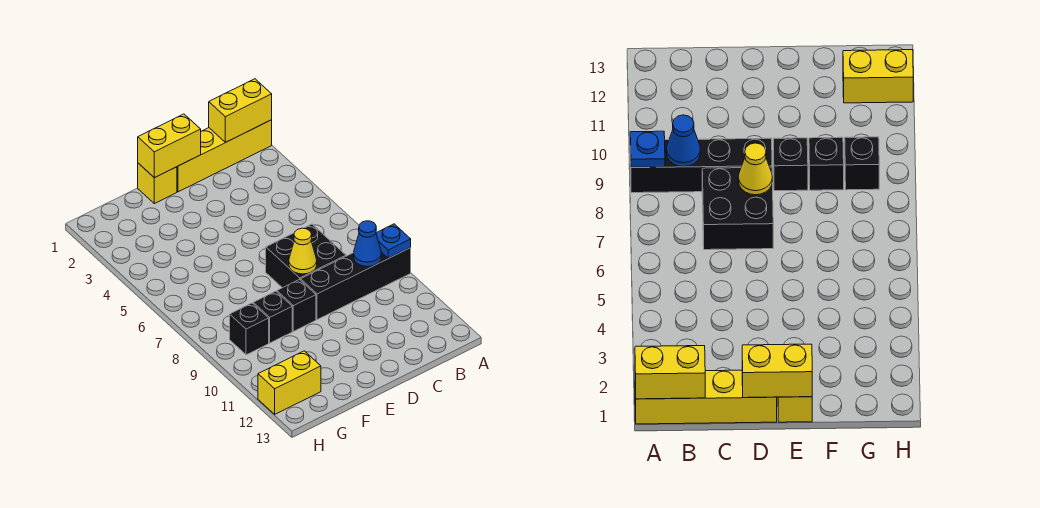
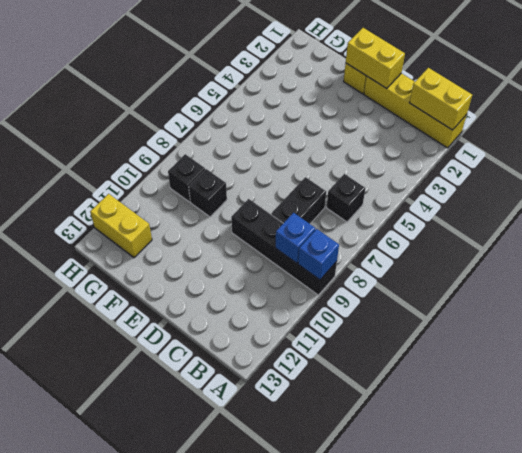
blue plate A9 level 2 -> blue brick A9 level 2
blue cone B9 level 2 -> blue brick B9 level 2
black brick C7:D8 level 1 -> black brick C7:C8 level 1
yellow cone D8 level 2 -> none
black brick E9 level 1 -> black brick B6 level 1

